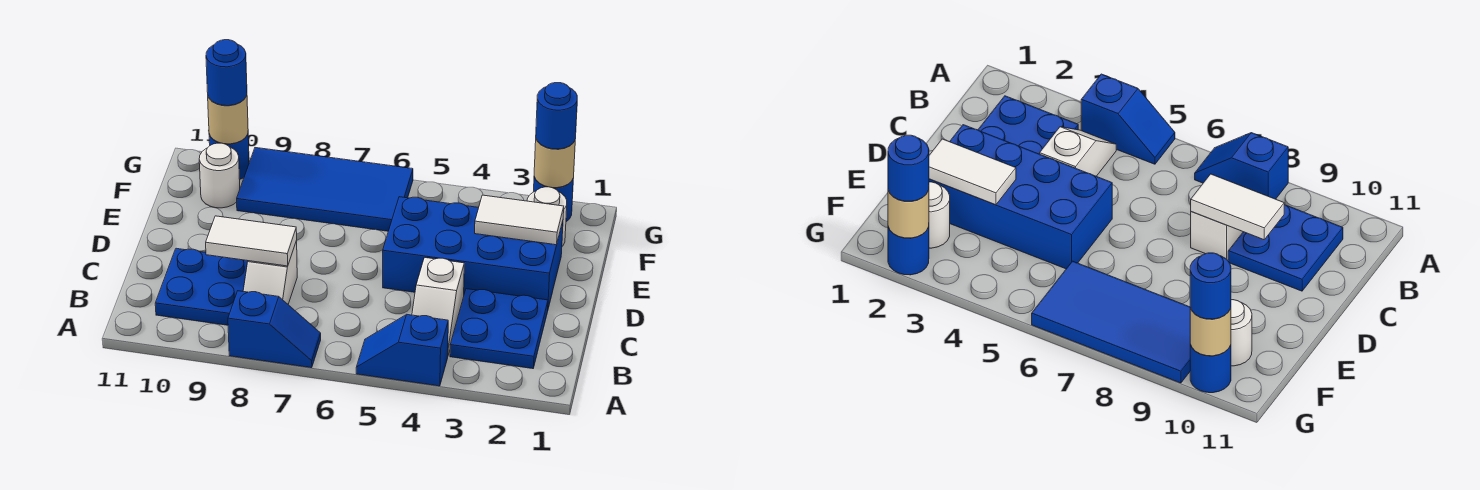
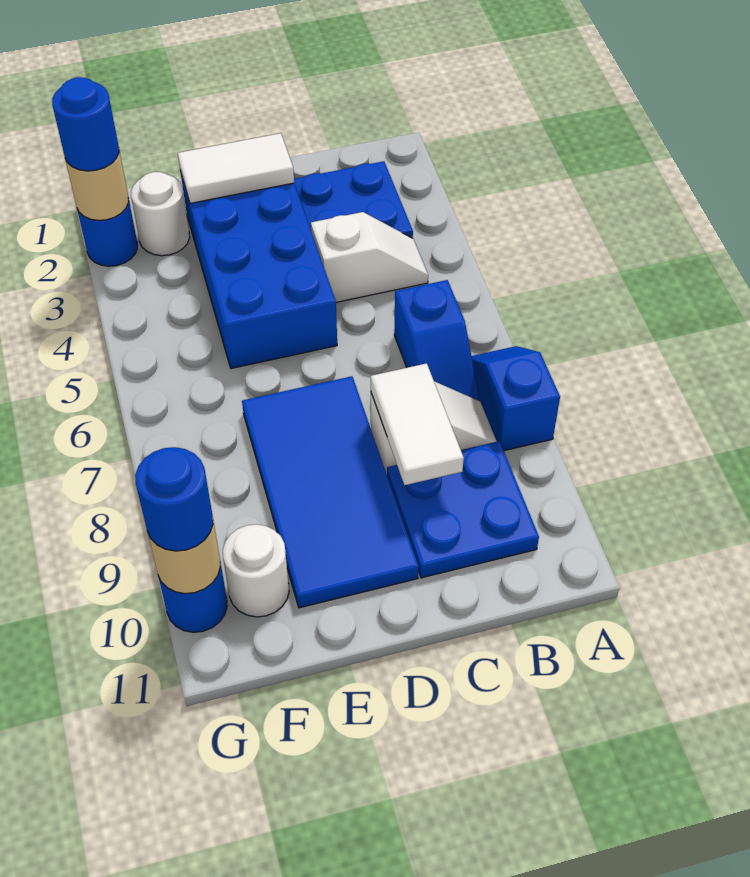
blue slope A4:A5 level 1 top 4 -> blue slope B6:B7 level 1 top 6
white tile E2:E3 level 2 -> white tile D2:E2 level 2
blue tile F6:G9 level 1 -> blue tile D7:E10 level 1

